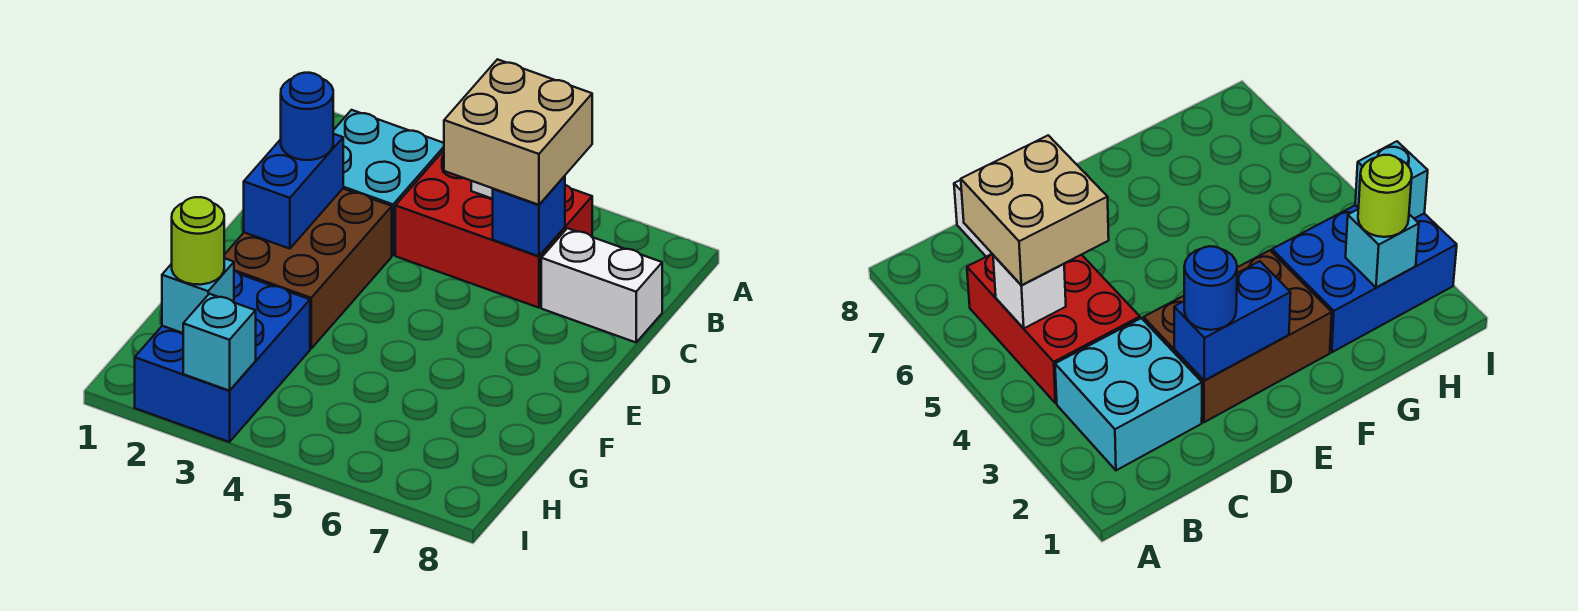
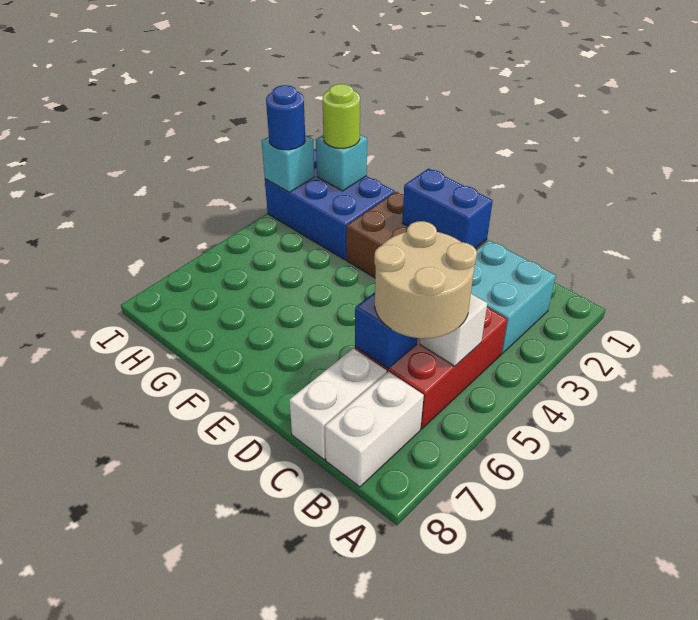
tan brick B5:C6 level 3 -> tan round brick B5:C6 level 3
none -> white brick B7:B8 level 1
blue round brick D2 level 3 -> blue round brick I3 level 3

